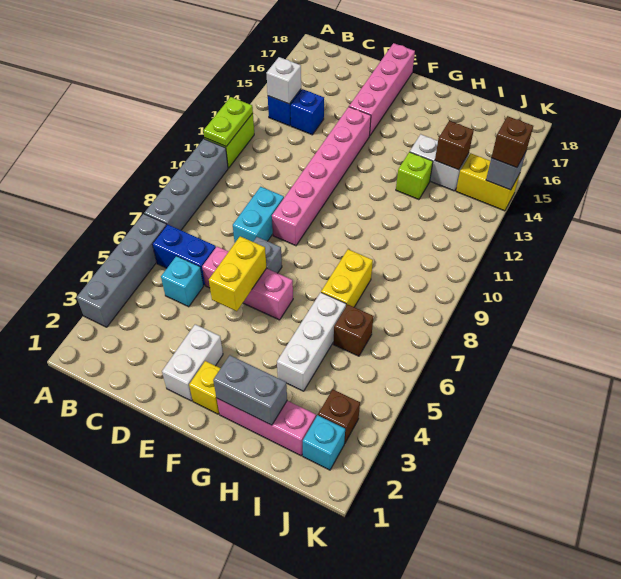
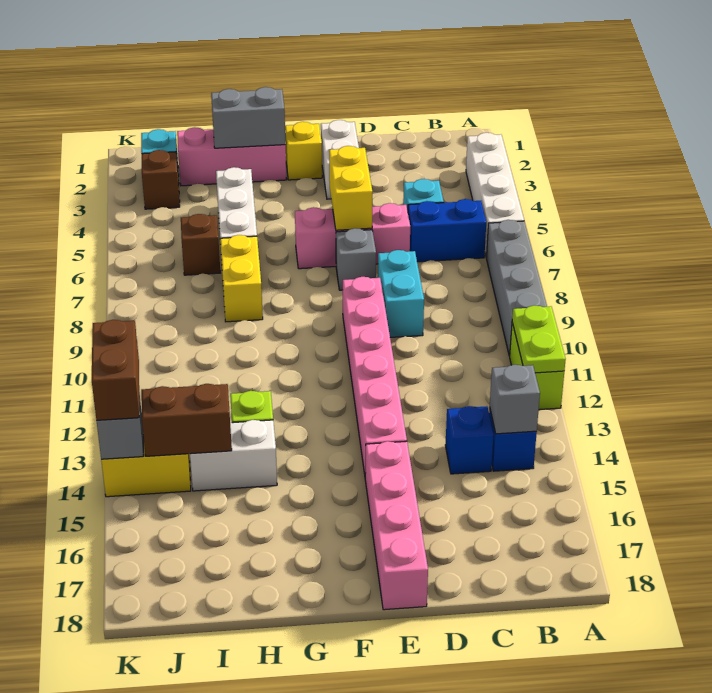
grey brick A3:A6 level 1 -> white brick A3:A6 level 1
white brick B14 level 2 -> grey brick B14 level 2
brown brick I14 level 2 -> brown brick I14:J14 level 2
brown brick K14 level 3 -> brown brick K13:K14 level 3

